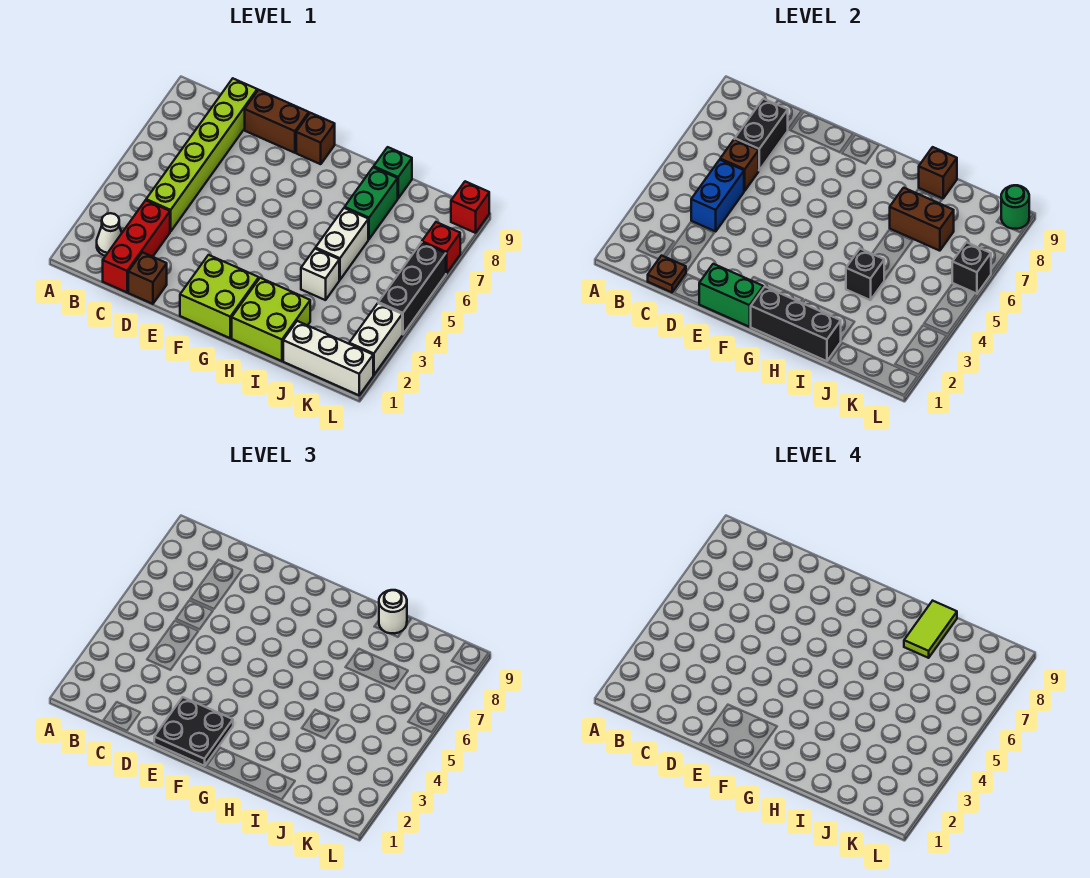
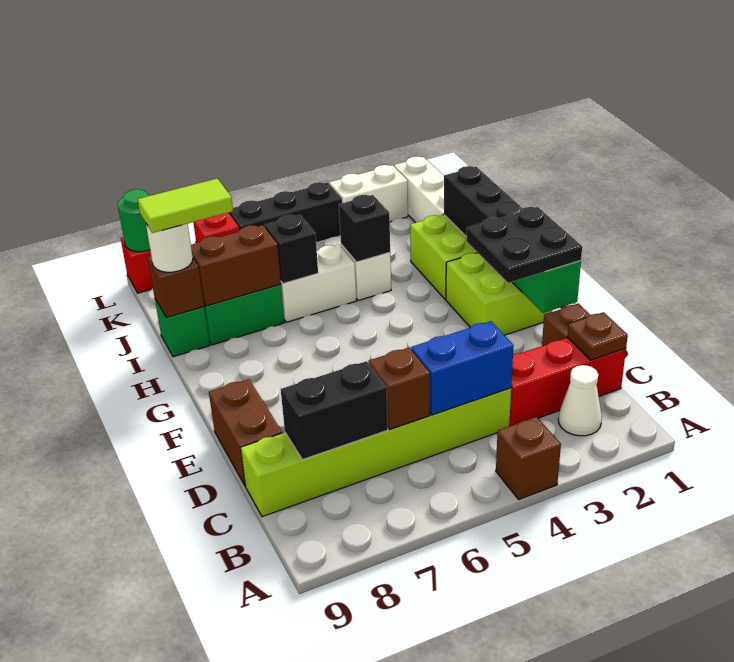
brown brick F9 level 1 -> brown brick A4 level 1
brown brick I7:J7 level 2 -> brown brick I7:I8 level 2
black brick L6 level 2 -> black brick I6 level 2

